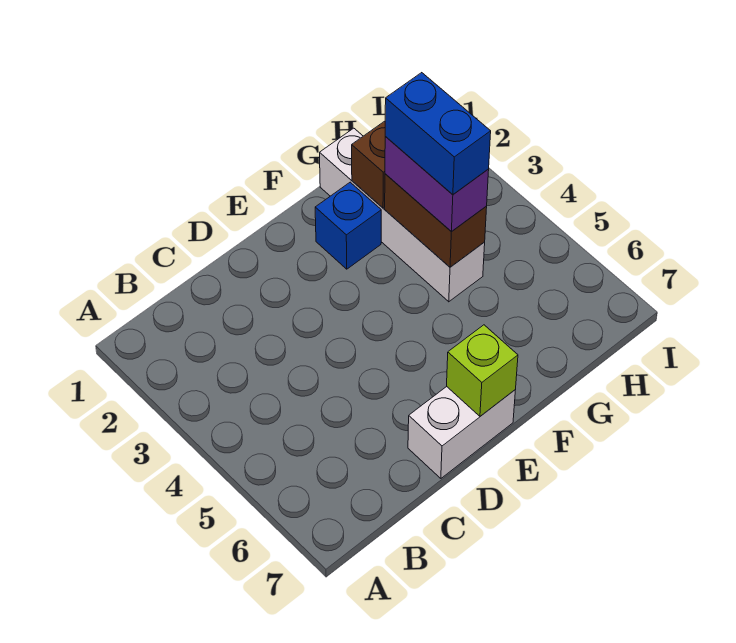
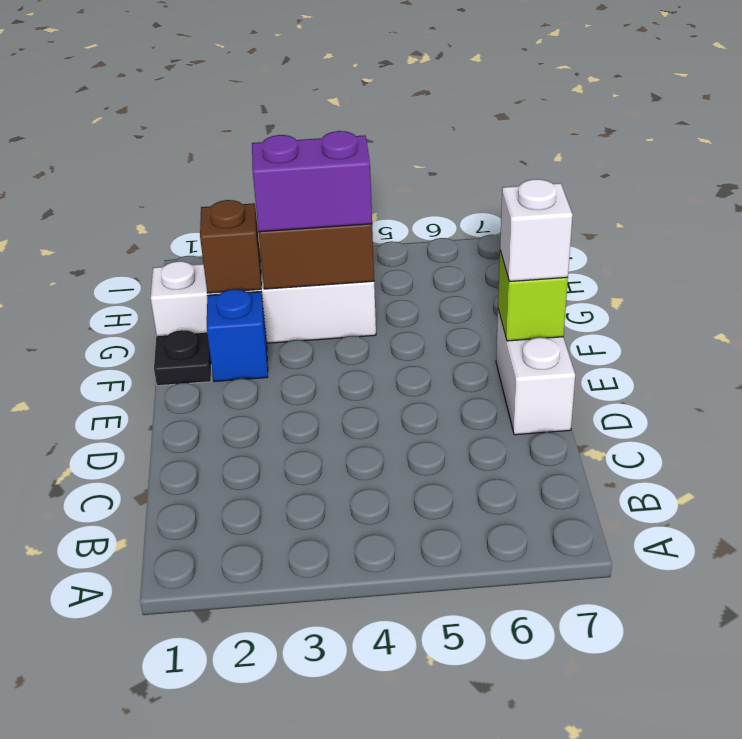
none -> white brick E7 level 3
none -> black plate F1 level 1
blue brick G3:G4 level 4 -> none

